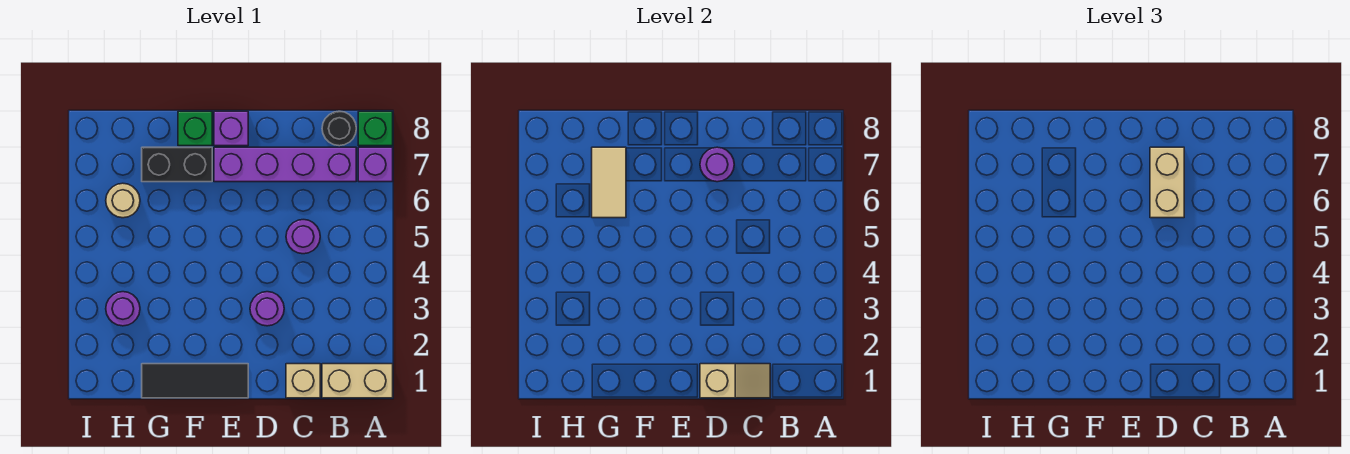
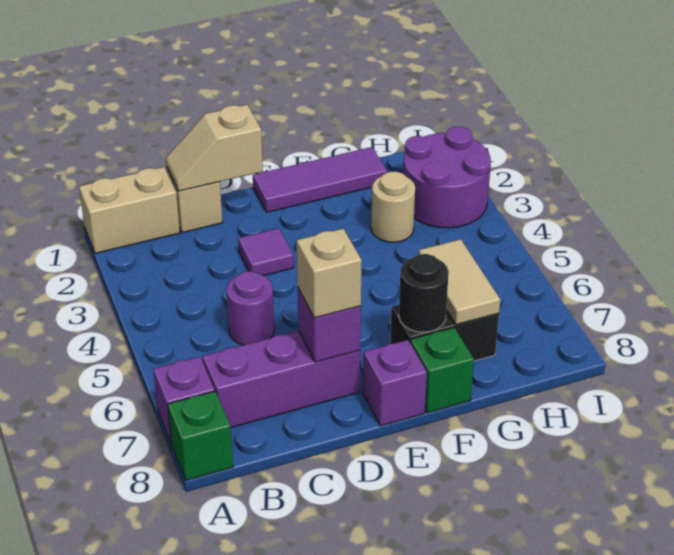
purple brick B7:E7 level 1 -> purple brick B7:D7 level 1
black round brick B8 level 1 -> black round brick F7 level 2
purple round brick D3 level 1 -> purple tile D3 level 1
tan brick D6:D7 level 3 -> tan brick D7 level 3
purple round brick D7 level 2 -> purple brick D7 level 2
black tile E1:G1 level 1 -> purple tile E1:G1 level 1
purple round brick H3 level 1 -> purple round brick H2:I3 level 1
tan round brick H6 level 1 -> tan round brick G3 level 1

